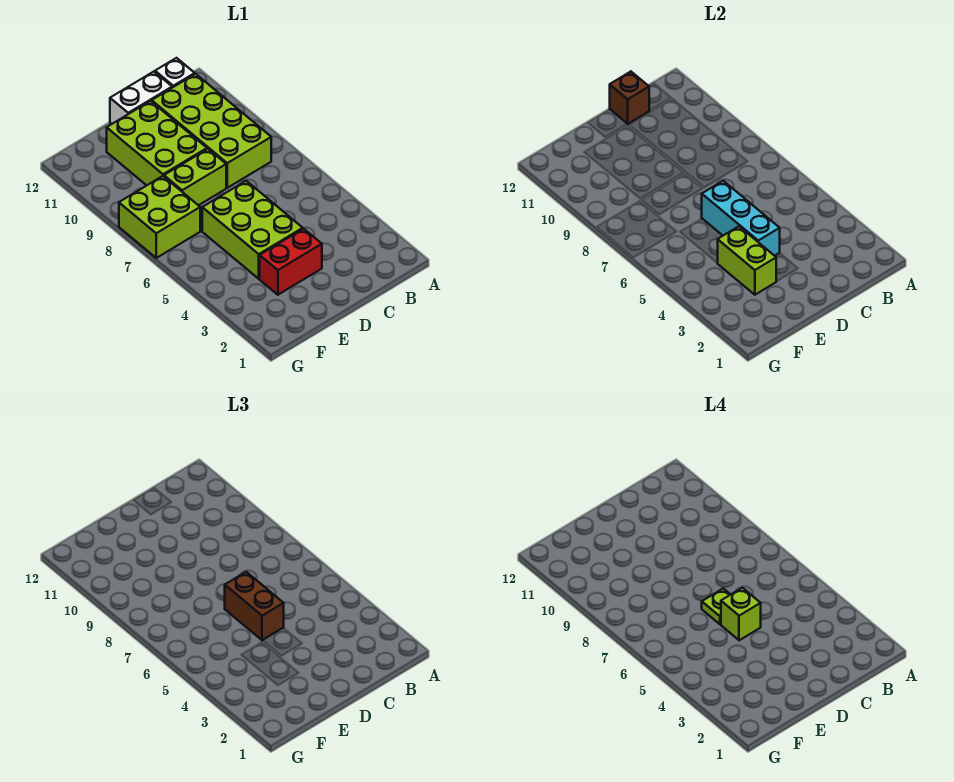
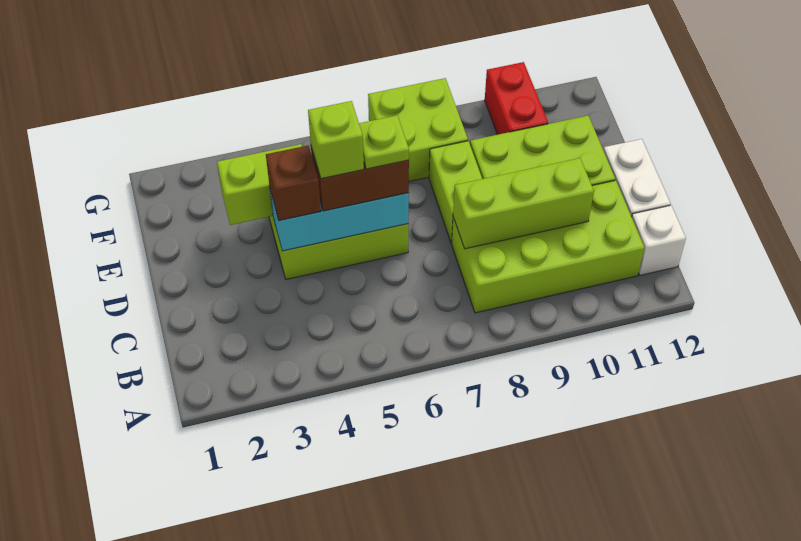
none -> lime brick C8:C10 level 2
brown brick C12 level 2 -> brown brick D4 level 3
red brick D3:E3 level 1 -> red brick F10:G10 level 1

